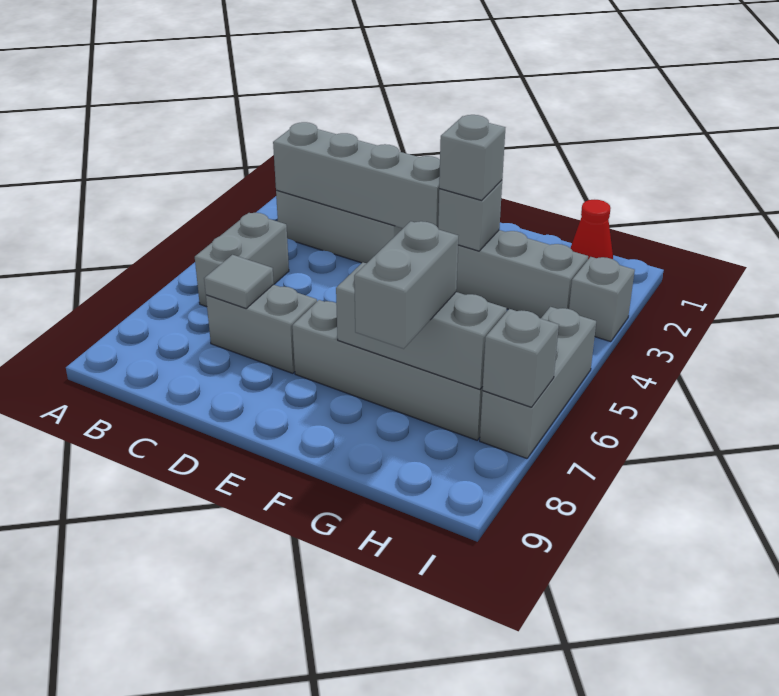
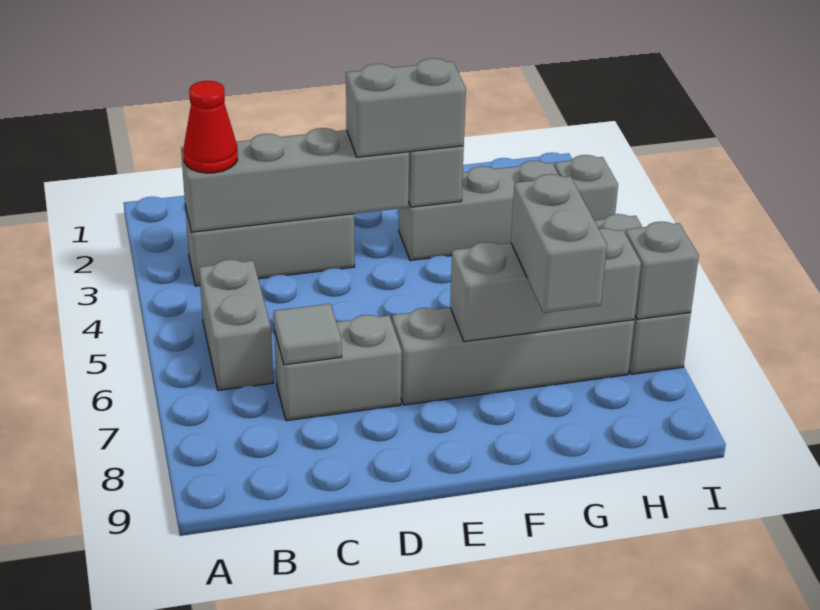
grey brick F3 level 3 -> grey brick E3:F3 level 3
red cone H1 level 1 -> red cone B3 level 3

